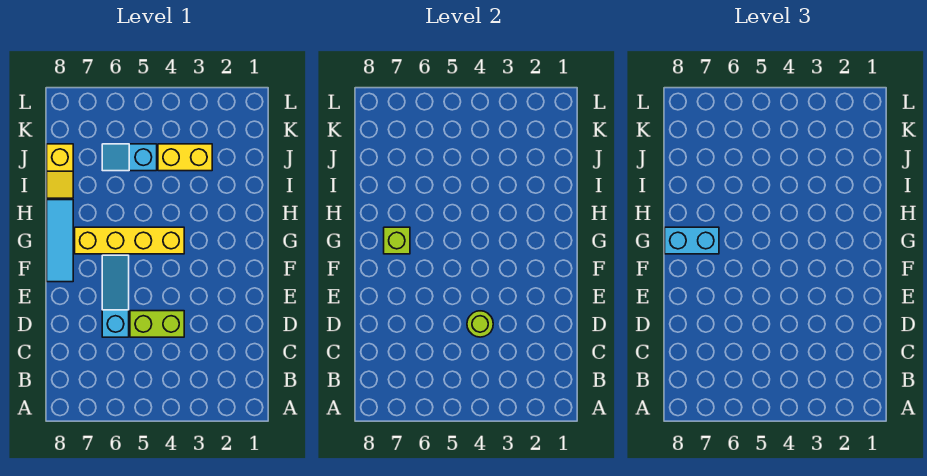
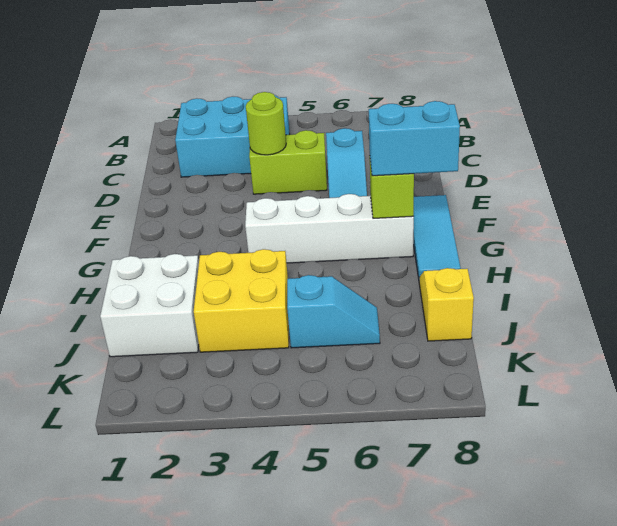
none -> cyan brick B2:C4 level 1
yellow brick G4:G7 level 1 -> white brick G4:G7 level 1
none -> white brick I1:J2 level 1
yellow brick J3:J4 level 1 -> yellow brick I3:J4 level 1

